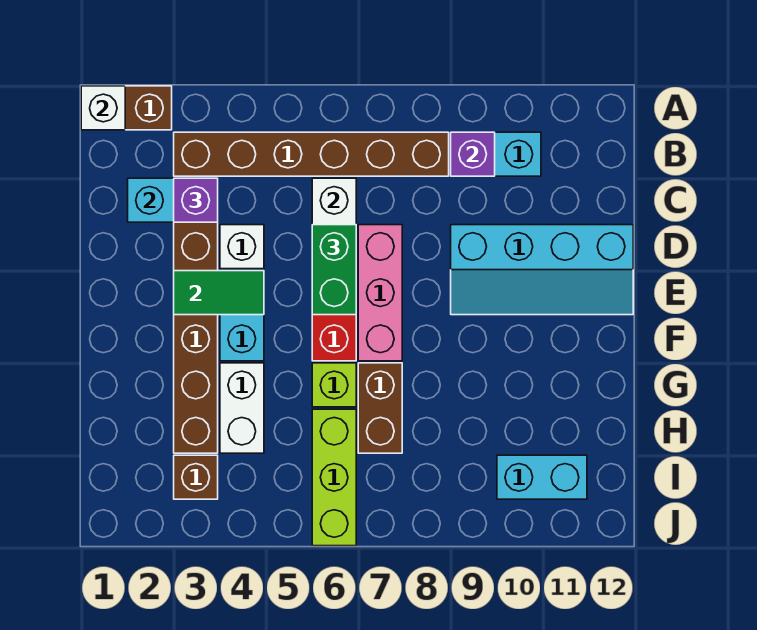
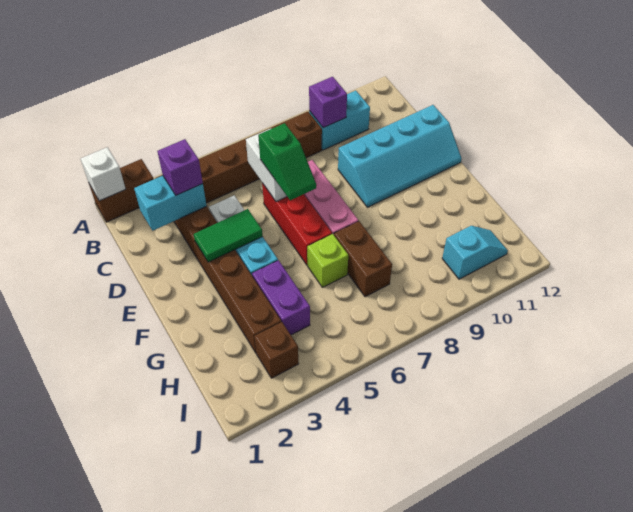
green brick D6:E6 level 3 -> green slope D6:E6 level 3 top D
white brick G4:H4 level 1 -> purple brick G4:H4 level 1
lime brick H6:J6 level 1 -> none
cyan brick I10:I11 level 1 -> cyan slope I10:I11 level 1 top 10

